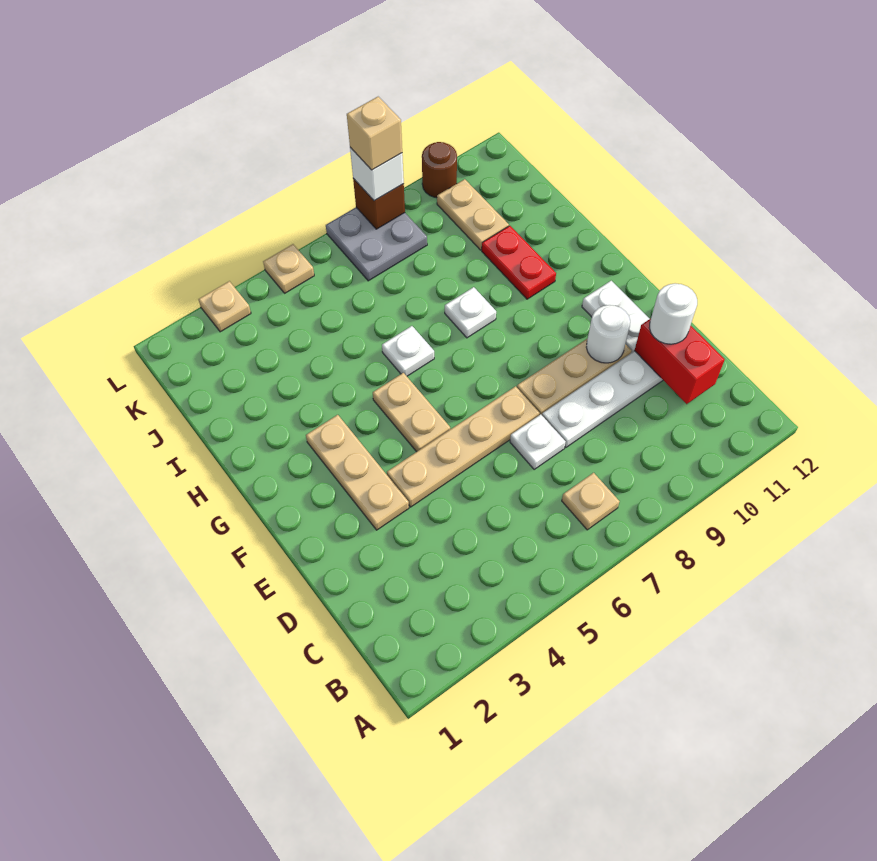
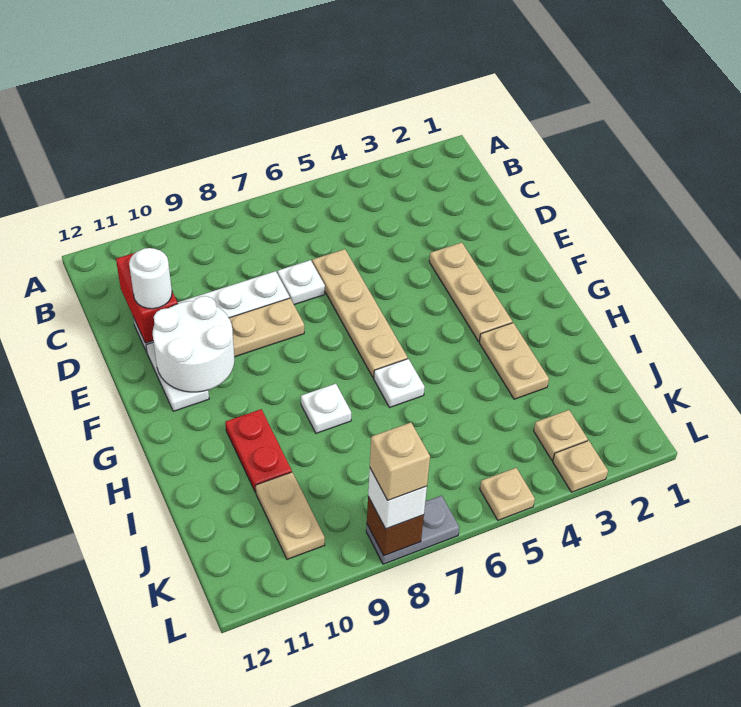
tan plate B7 level 1 -> tan plate K3 level 1
tan plate E4:E7 level 1 -> tan plate D6:G6 level 1
white round brick E10 level 2 -> white round brick E10:F11 level 2
tan plate F5:G5 level 1 -> tan plate H3:I3 level 1
grey plate K7:L8 level 1 -> grey plate L7:L8 level 1
brown round brick L10 level 1 -> none

